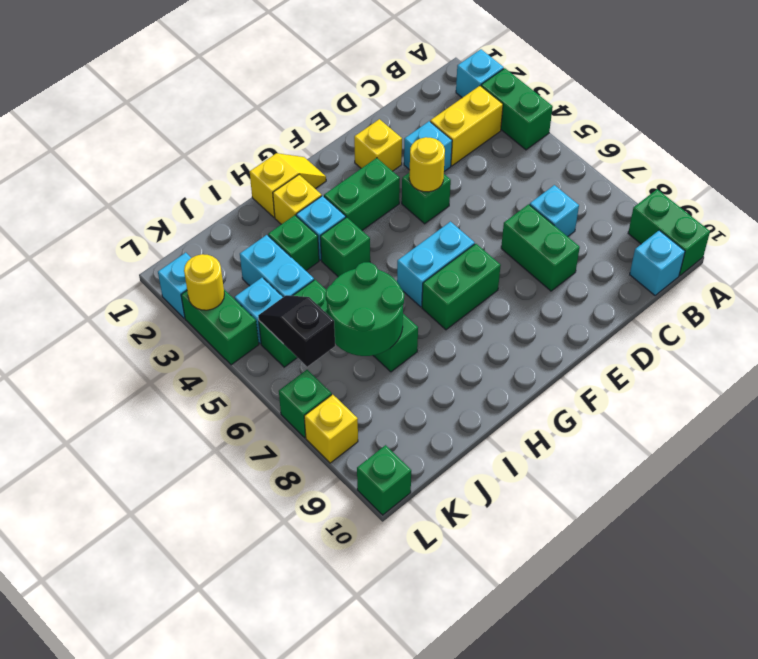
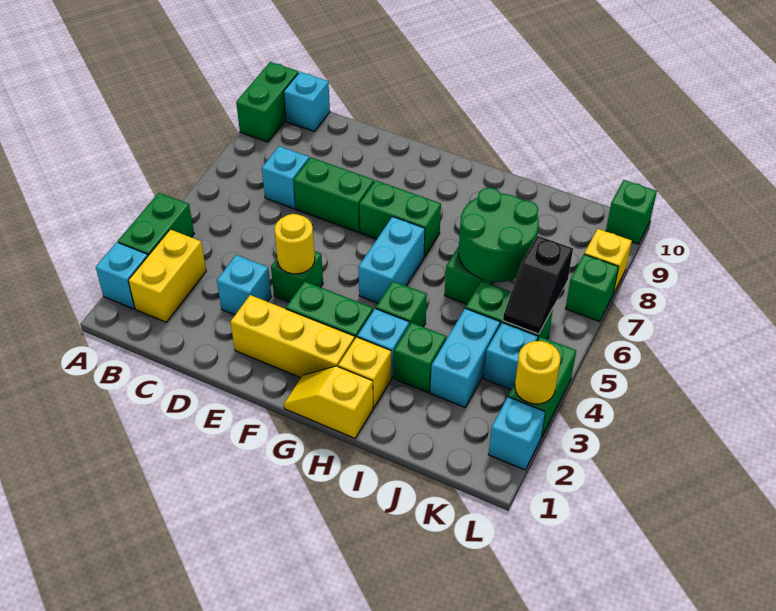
yellow brick B3:C3 level 1 -> yellow brick B2:B3 level 1
green brick D7:D8 level 1 -> green brick D7:E7 level 1
yellow brick E2 level 1 -> yellow brick E2:G2 level 1
cyan brick F6:G6 level 1 -> cyan brick G5:G6 level 1

